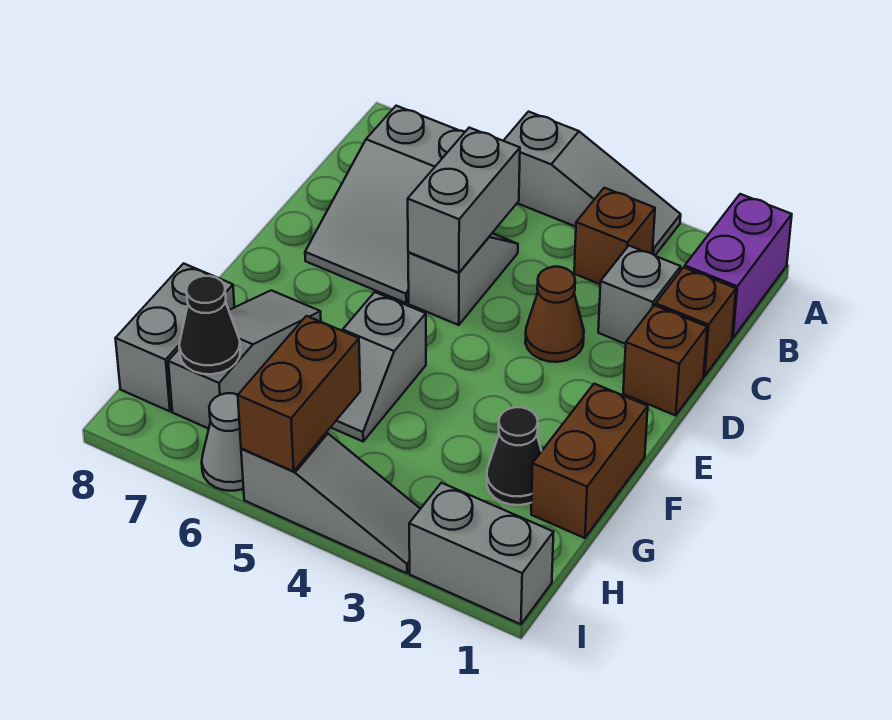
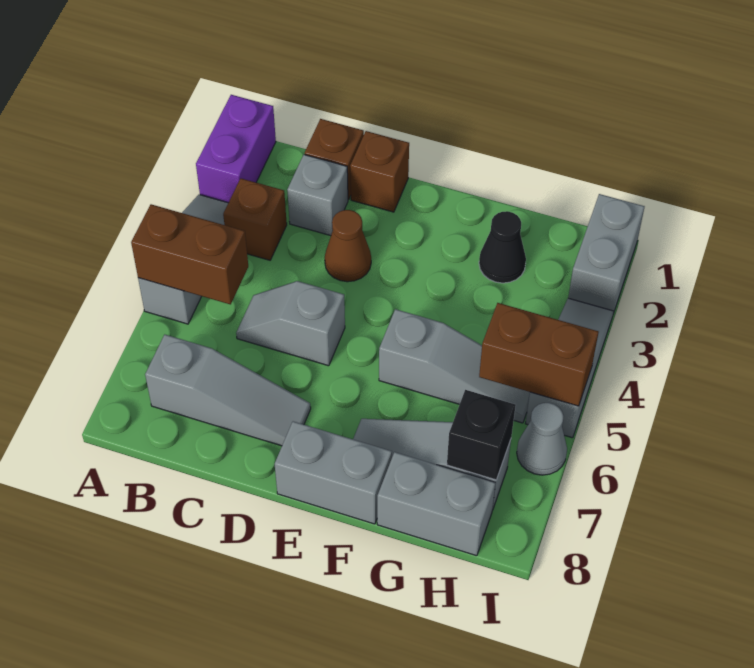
purple brick A1:B1 level 1 -> purple brick A1:A2 level 1
grey slope B6:D7 level 1 top B -> grey slope B7:D7 level 1 top B
grey brick C5:D5 level 2 -> grey brick E8:F8 level 1
brown brick F1:G1 level 1 -> brown brick A5:B5 level 2
grey slope F5:G5 level 1 top F -> grey slope F5:H5 level 1 top F
black cone H7 level 2 -> black brick H7 level 2

